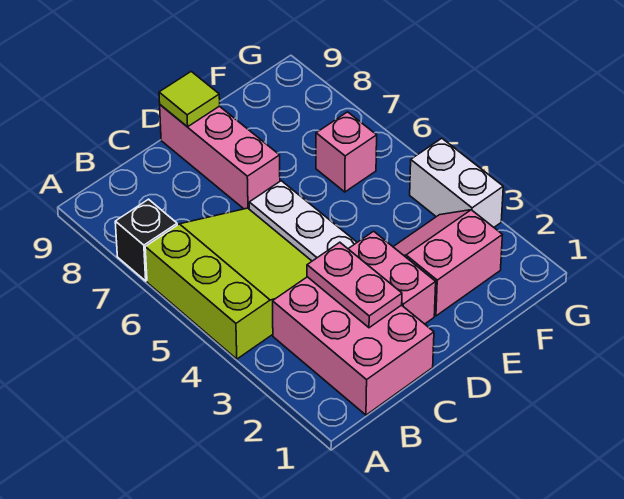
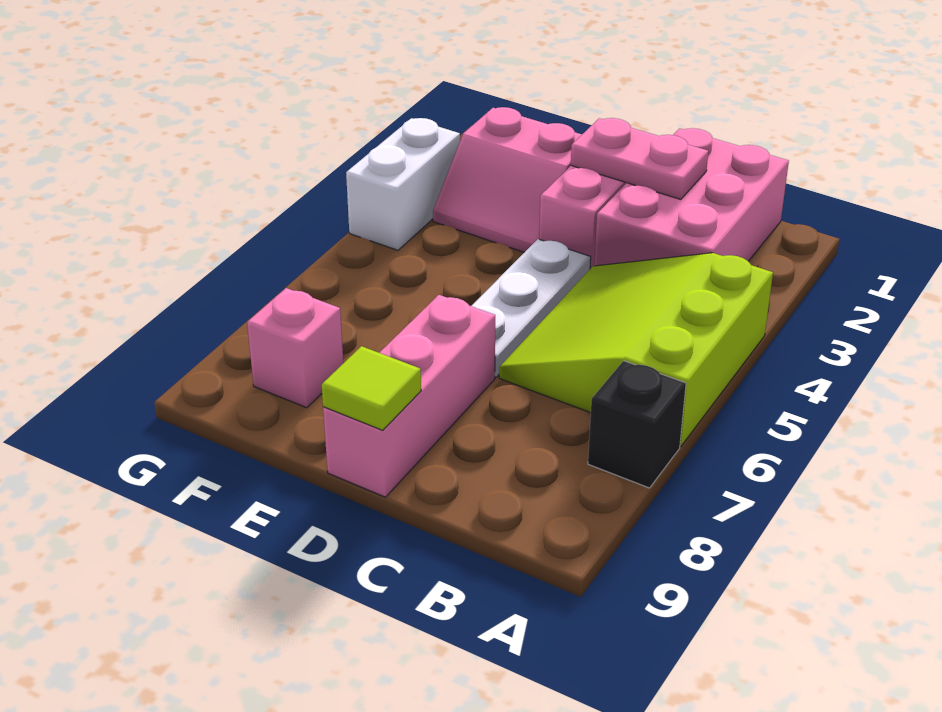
pink plate C2:C3 level 2 -> pink plate C2:D2 level 2
pink brick F6 level 1 -> pink brick F8 level 1

